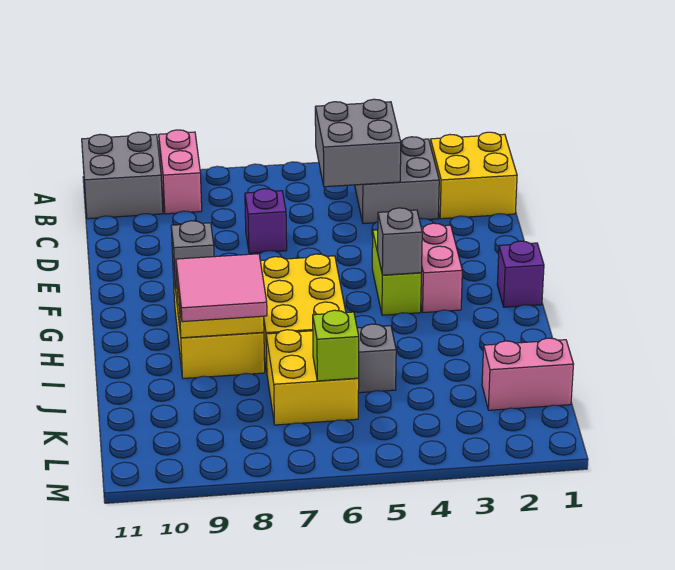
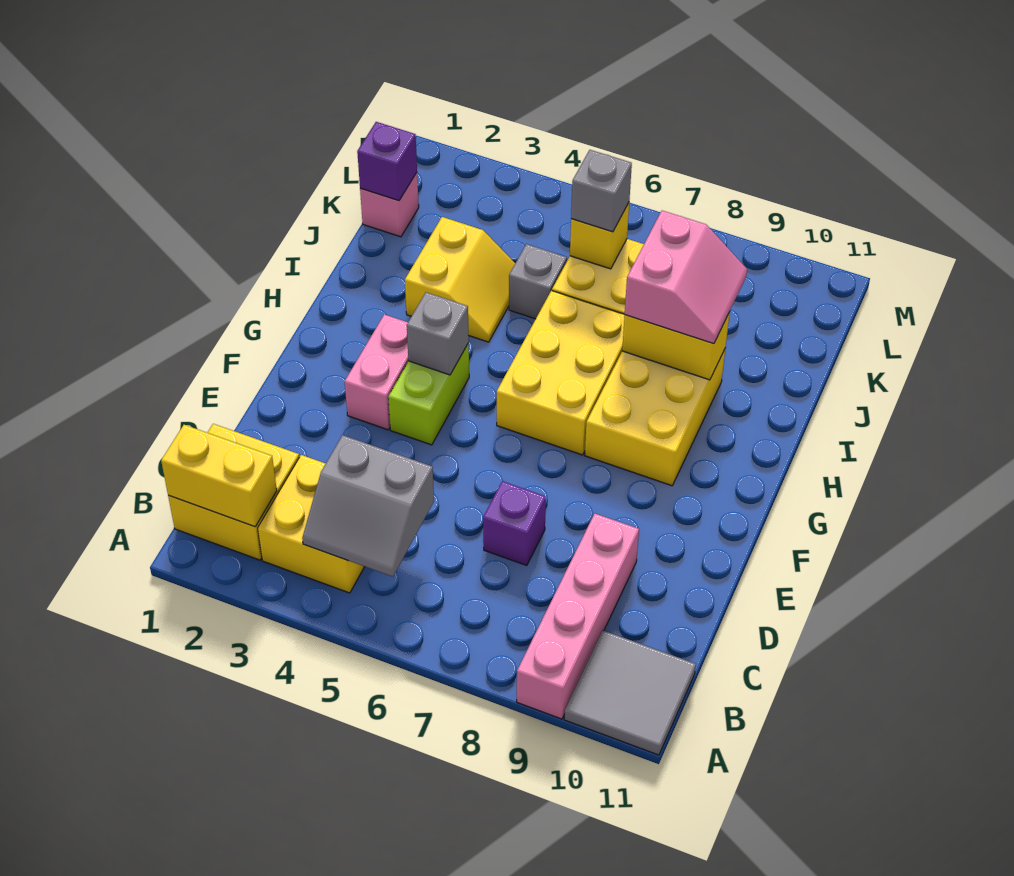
pink brick A9:B9 level 1 -> pink brick A9:D9 level 1
grey brick A10:B11 level 1 -> grey tile A10:B11 level 1
none -> yellow brick B1:B2 level 2
grey brick B3:C4 level 1 -> yellow brick B3:C4 level 1
grey brick B4:C5 level 2 -> grey slope B4:C5 level 2 top C
purple brick G1 level 1 -> purple brick K1 level 2
grey brick G9 level 2 -> grey brick K6 level 3
none -> yellow slope I3:J4 level 1 top 3
pink tile I8:J9 level 3 -> pink slope I8:J9 level 3 top 8
pink brick K1:K2 level 1 -> pink brick K1 level 1
lime brick K6 level 2 -> yellow brick K6 level 2

